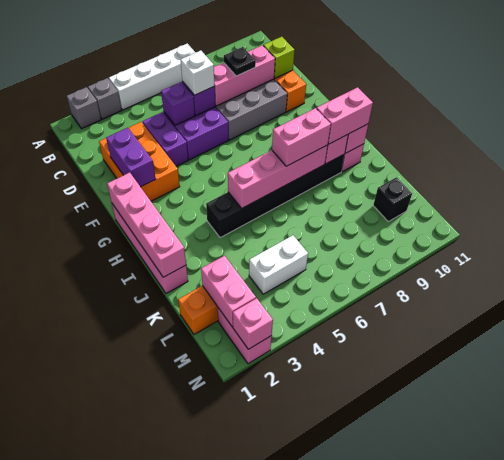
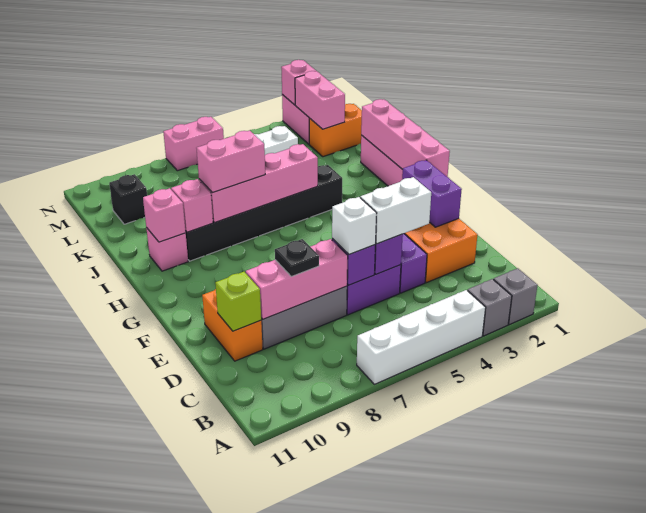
none -> white brick D4:D5 level 3
pink brick I9:I10 level 3 -> pink brick N6:N7 level 1

